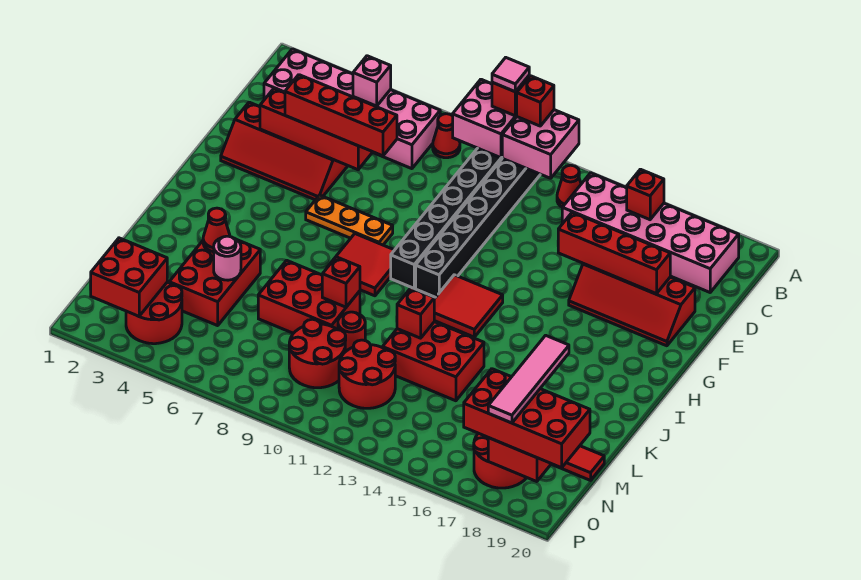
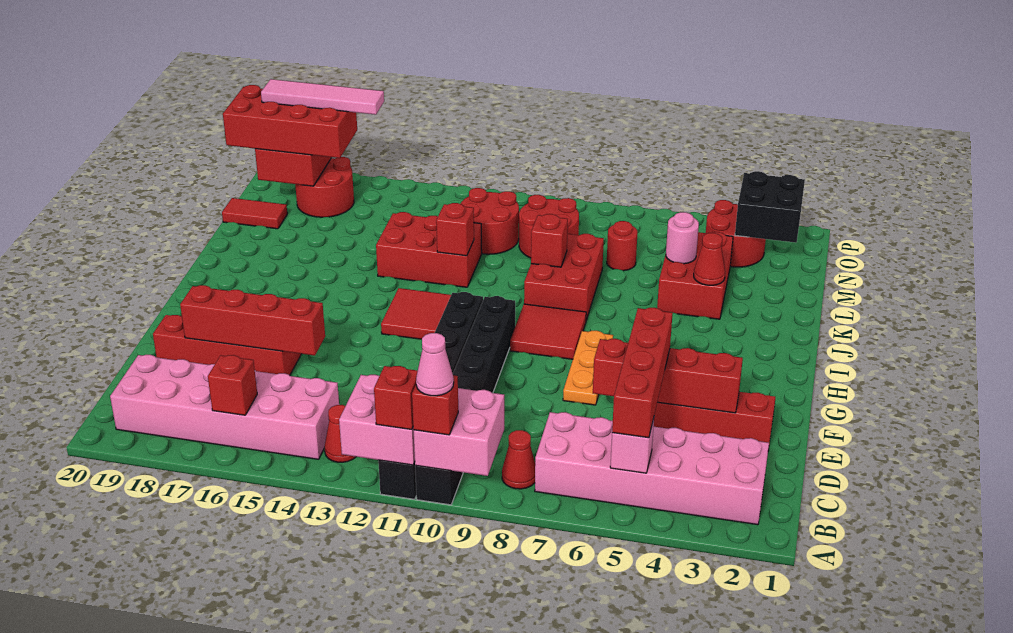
pink tile A10 level 4 -> pink cone A10 level 4
red brick E4:E7 level 3 -> red brick B5:E5 level 3
orange plate G6:G8 level 1 -> orange plate F7:H7 level 1
red brick K7:L9 level 1 -> red brick J8:L9 level 1
red round brick L10 level 1 -> red round brick M7 level 1
pink tile L18:O18 level 4 -> pink tile O16:O19 level 4
red brick N2:O3 level 2 -> black brick N2:O3 level 2

